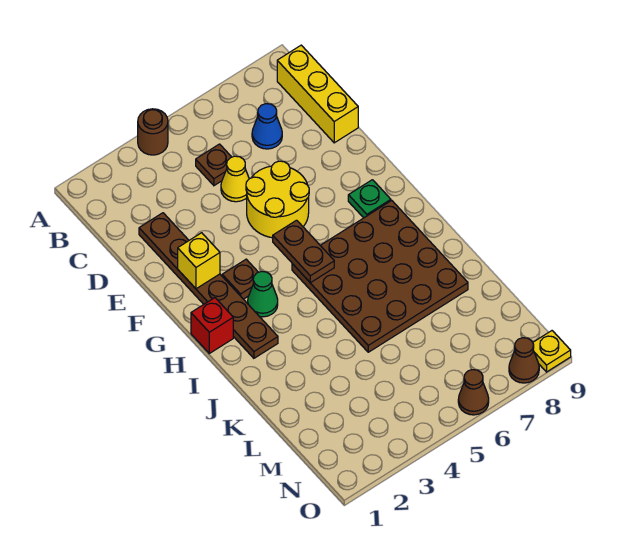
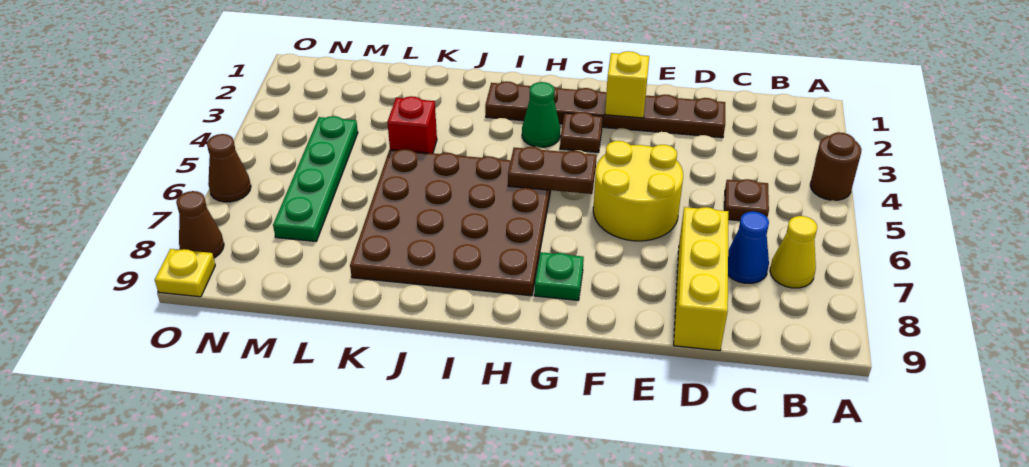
yellow brick B9:D9 level 1 -> yellow brick D7:D9 level 1
yellow cone D5 level 1 -> yellow cone B7 level 1
red brick H1 level 1 -> red brick K4 level 1
none -> green plate M4:M7 level 1

